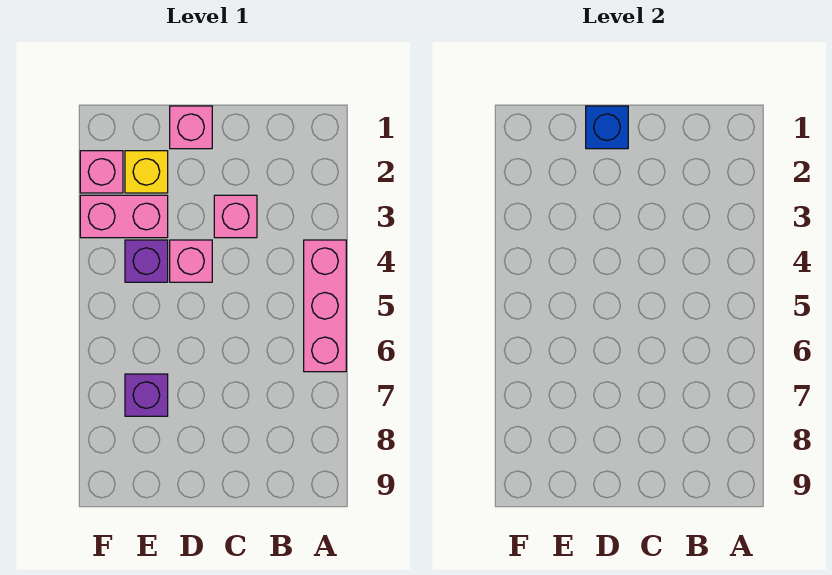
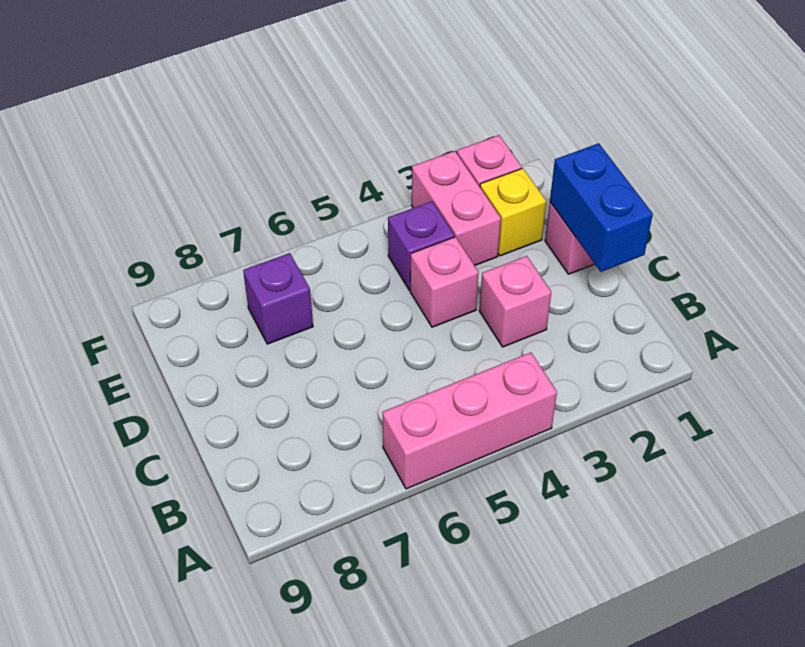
blue brick D1 level 2 -> blue brick C1:D1 level 2

